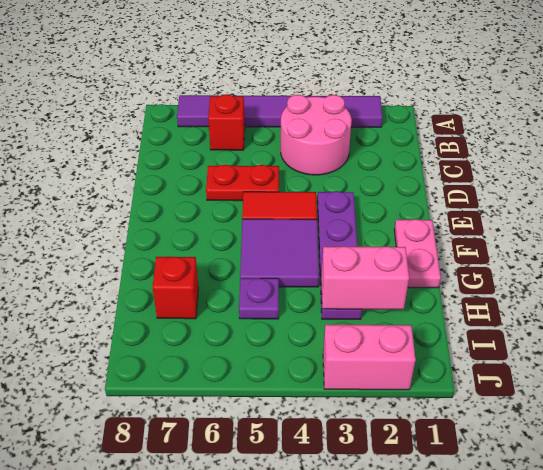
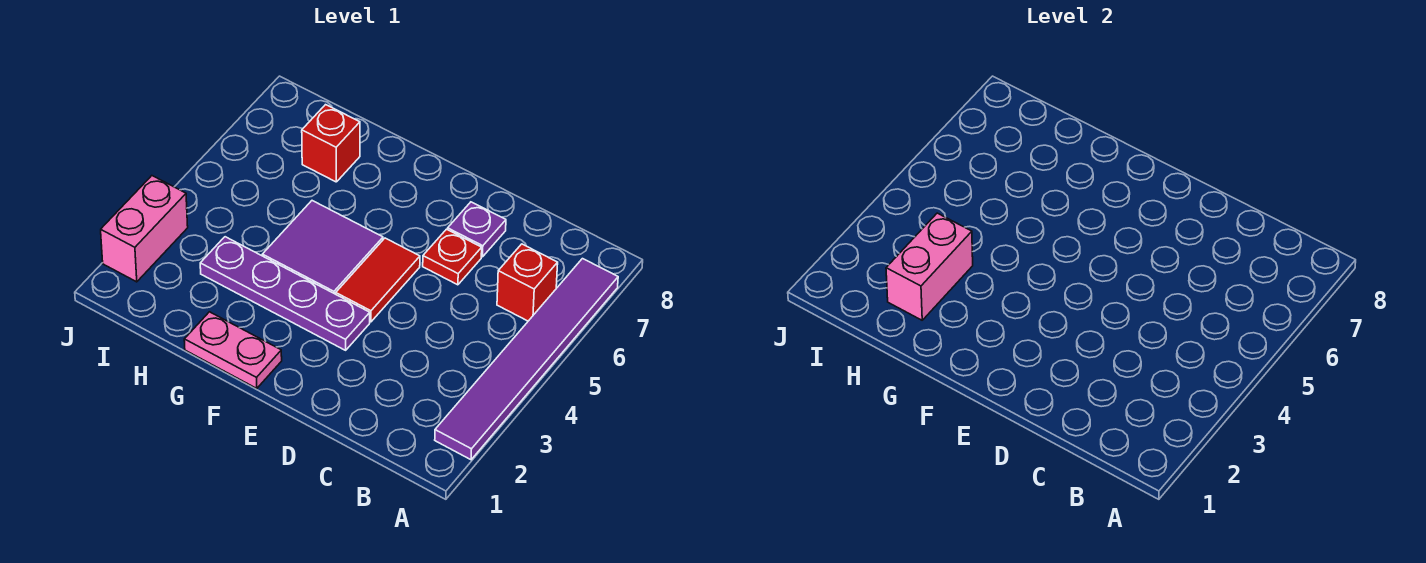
pink round brick B3:C4 level 1 -> none
red plate D5:D6 level 1 -> red plate D6 level 1
purple plate H5 level 1 -> purple plate D7 level 1

